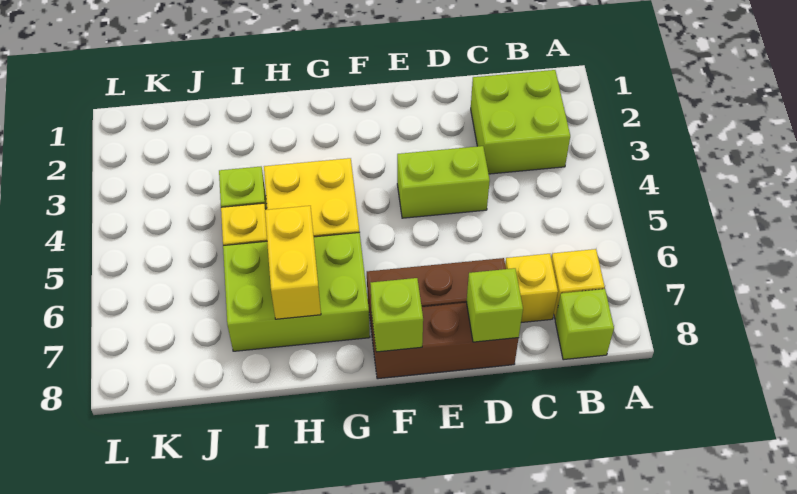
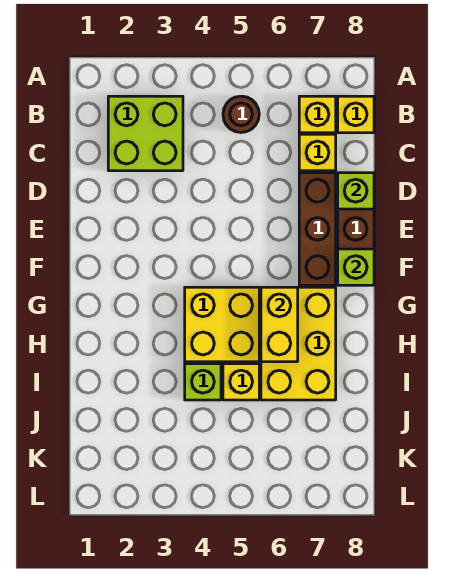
none -> brown round brick B5 level 1
lime brick B8 level 1 -> yellow brick B8 level 1
lime brick D4:E4 level 1 -> none
lime brick G6:I7 level 1 -> yellow brick G6:I7 level 1
yellow brick H6:H7 level 2 -> yellow brick G6:H6 level 2

